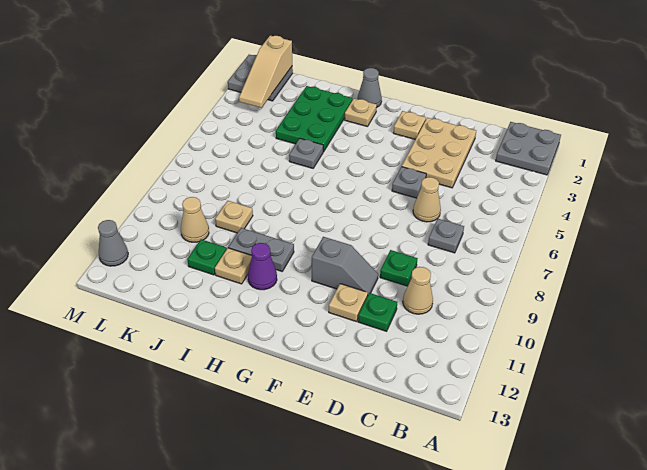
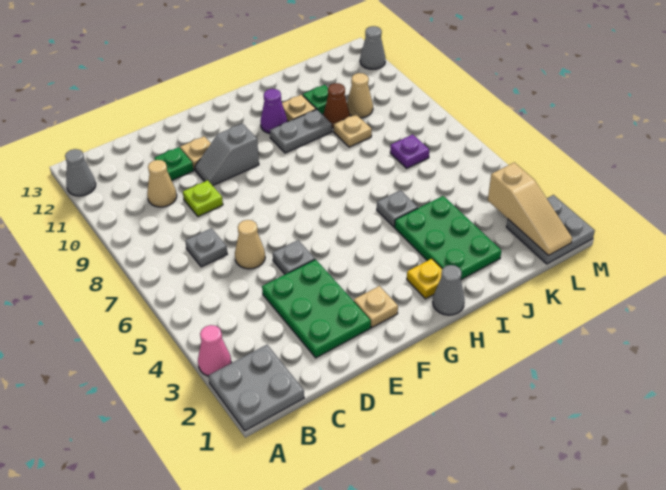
none -> pink cone A3 level 1
none -> grey cone A12 level 1
tan plate D2:E4 level 1 -> green plate D2:E4 level 1
green plate D9 level 1 -> lime plate D9 level 1
tan plate H2 level 1 -> yellow plate H2 level 1
none -> brown cone J10 level 1
none -> purple plate K7 level 1
tan slope L1:L3 level 2 top 1 -> tan slope L1:L3 level 2 top 3

